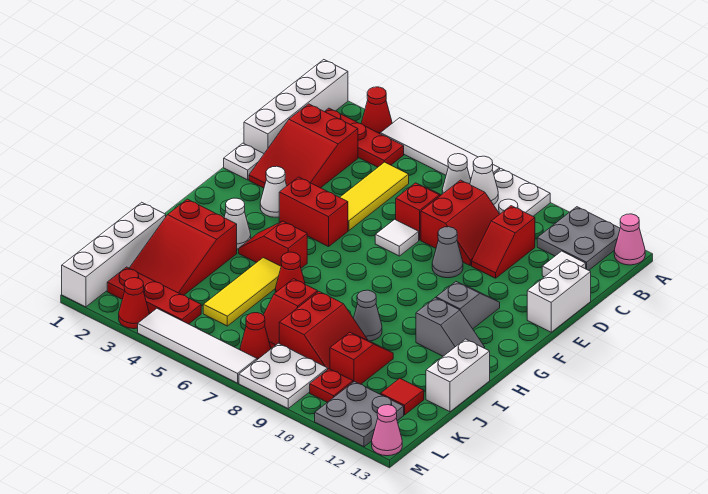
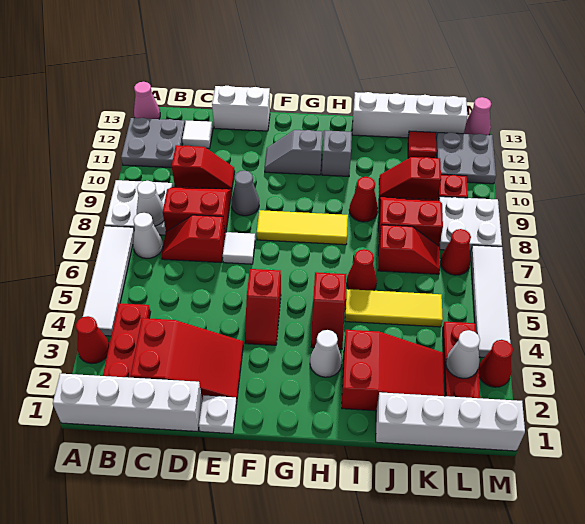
yellow tile C5:E5 level 1 -> yellow tile F8:H8 level 1
white cone F3 level 1 -> white cone L3 level 2
red brick F4:F5 level 1 -> red slope F4:F5 level 1 top 5
grey cone I9 level 1 -> red cone I9 level 1
white brick I13:J13 level 1 -> white brick I13:L13 level 1

